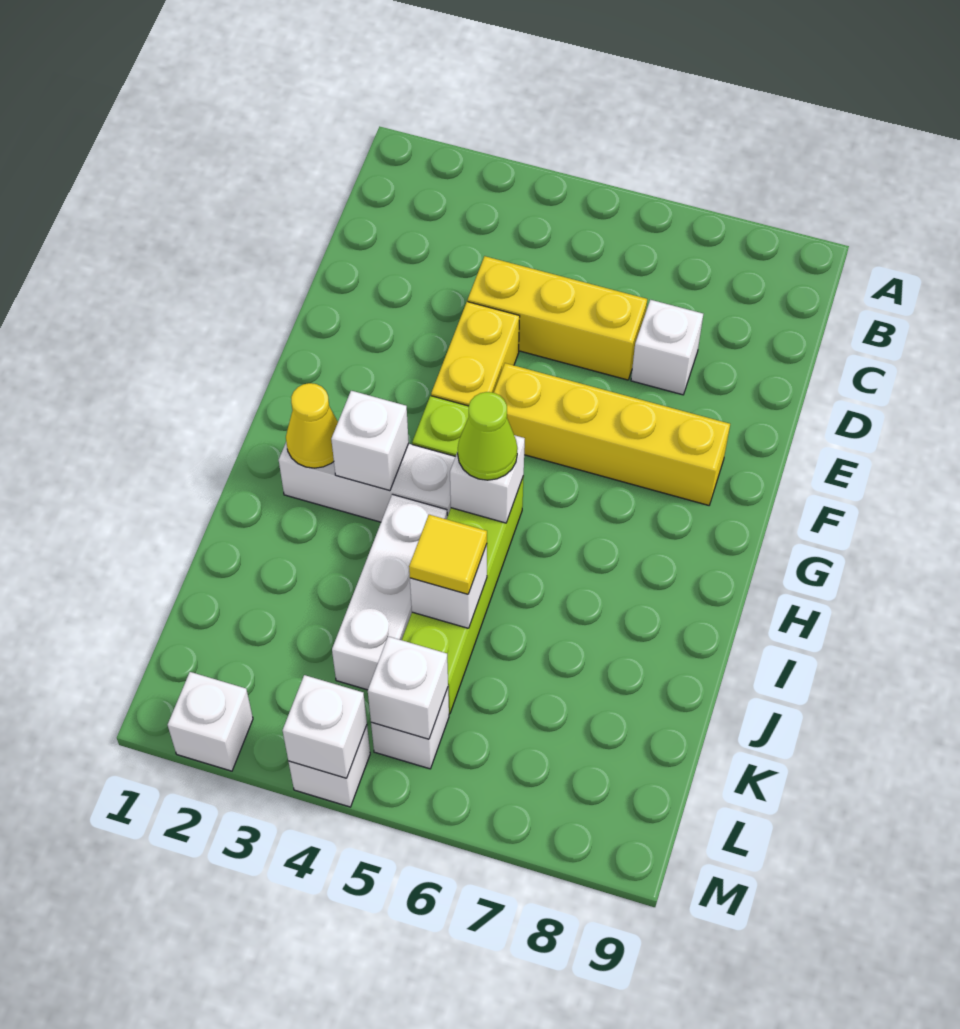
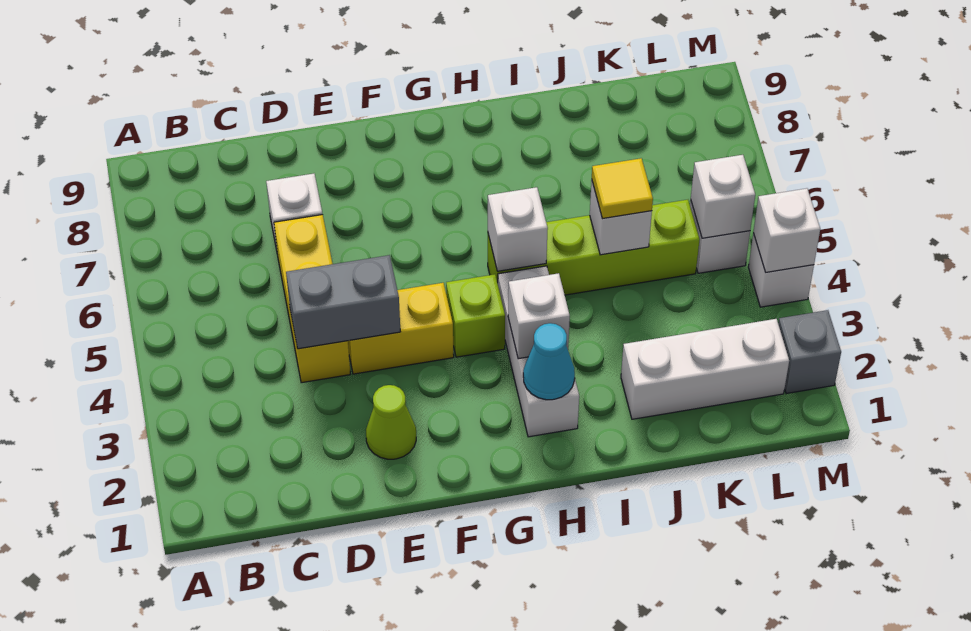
none -> grey brick D4:E4 level 2
yellow brick F5:F8 level 1 -> none
yellow cone H2 level 2 -> cyan cone H2 level 2
lime cone H5 level 3 -> lime cone E2 level 1
white brick I4:K4 level 1 -> white brick J2:L2 level 1
white brick M2 level 1 -> grey brick M2 level 1

